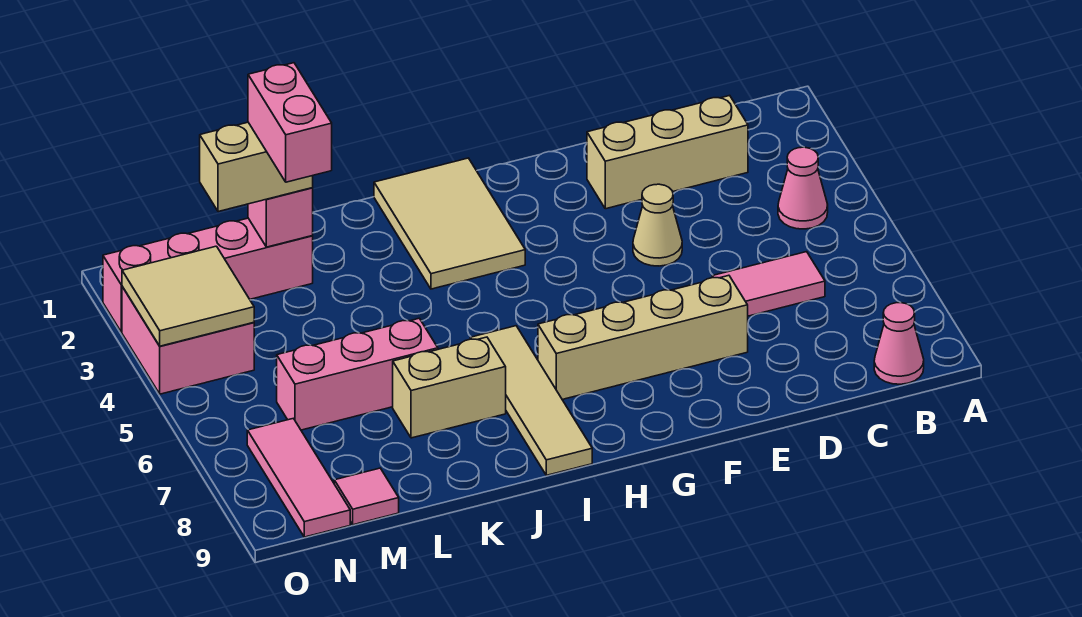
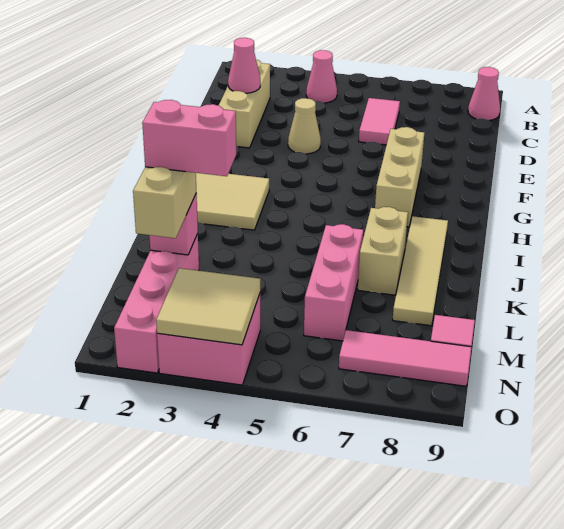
none -> pink cone D2 level 2
tan brick E7:H7 level 1 -> tan brick F7:H7 level 1
tan tile I6:I9 level 1 -> tan tile I8:L8 level 1

